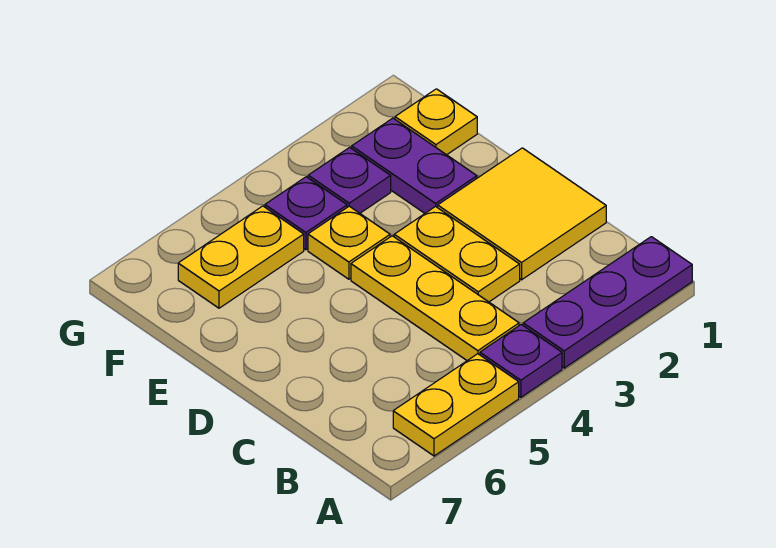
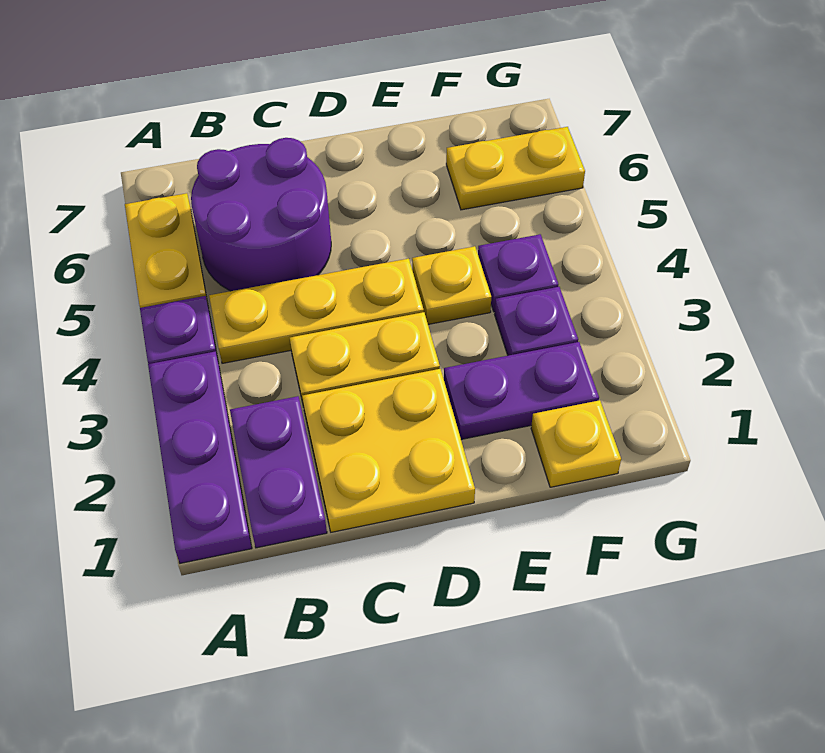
none -> purple plate B1:B2 level 1
none -> purple round brick B5:C6 level 1
yellow tile C1:D2 level 1 -> yellow plate C1:D2 level 1
yellow plate F5:F6 level 1 -> yellow plate F6:G6 level 1

